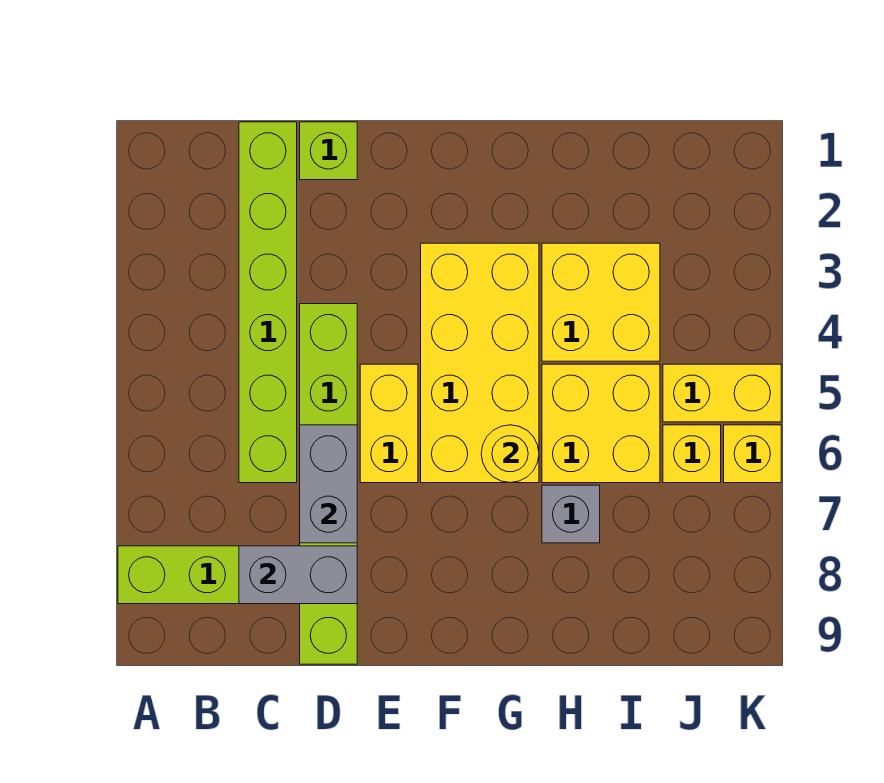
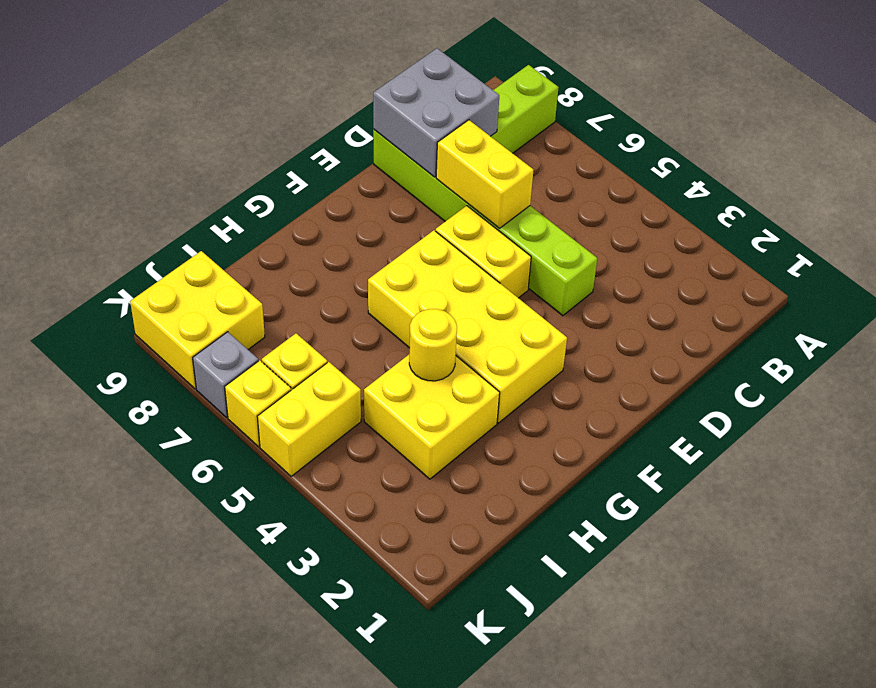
lime brick C1:C6 level 1 -> none
grey brick C8:D8 level 2 -> grey brick C8:D9 level 2
lime brick D1 level 1 -> none
grey brick D6:D7 level 2 -> yellow brick D6:D7 level 2
yellow round brick G6 level 2 -> yellow round brick H4 level 2
yellow brick H5:I6 level 1 -> yellow brick J8:K9 level 1
grey brick H7 level 1 -> grey brick K7 level 1

